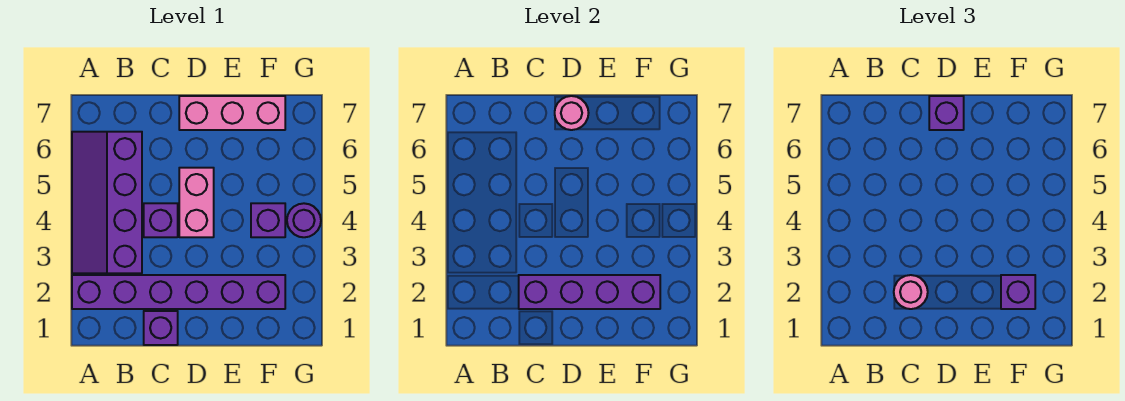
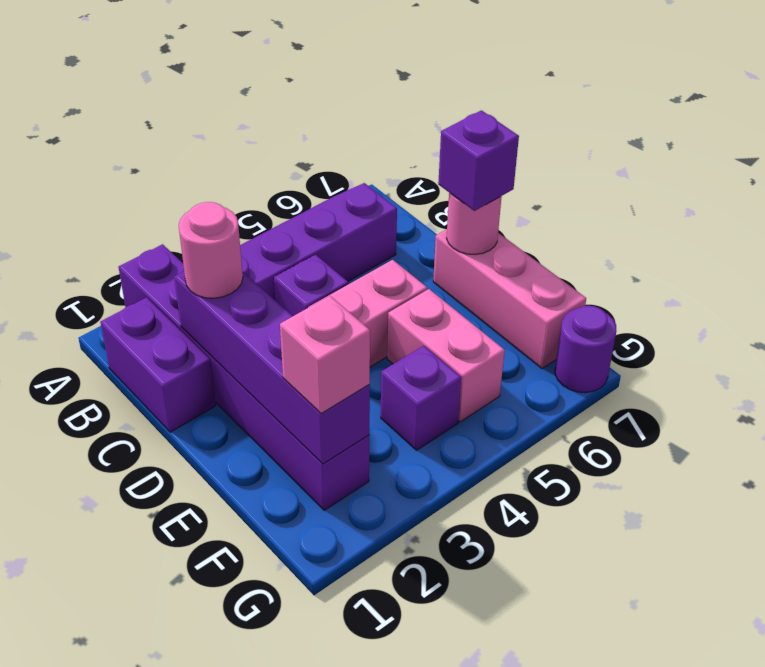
purple brick C1 level 1 -> purple brick B1:C1 level 1
none -> pink brick E5:F5 level 1
purple brick F2 level 3 -> pink brick F2 level 3
purple round brick G4 level 1 -> purple round brick G7 level 1

